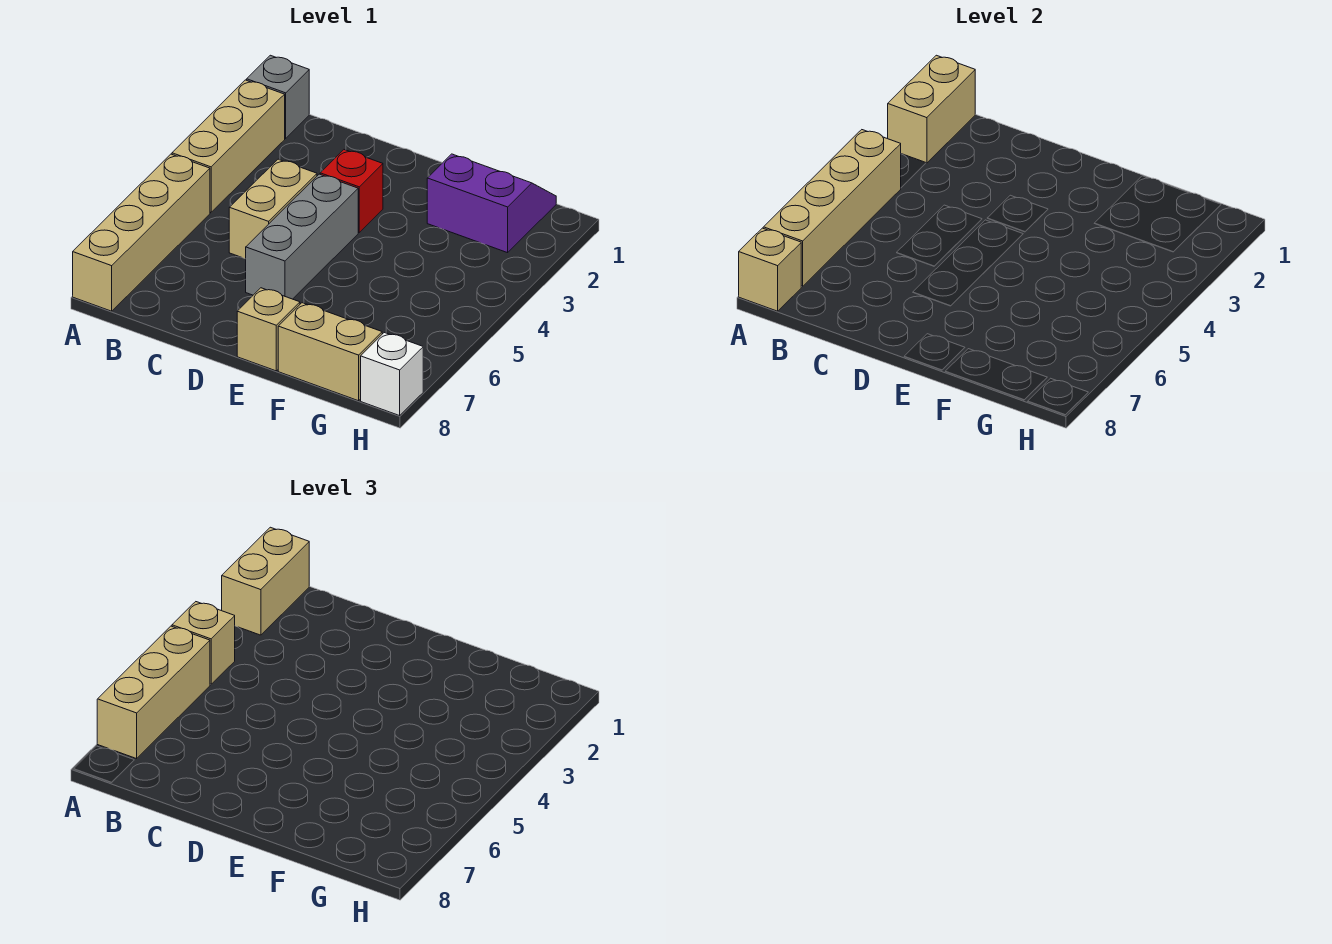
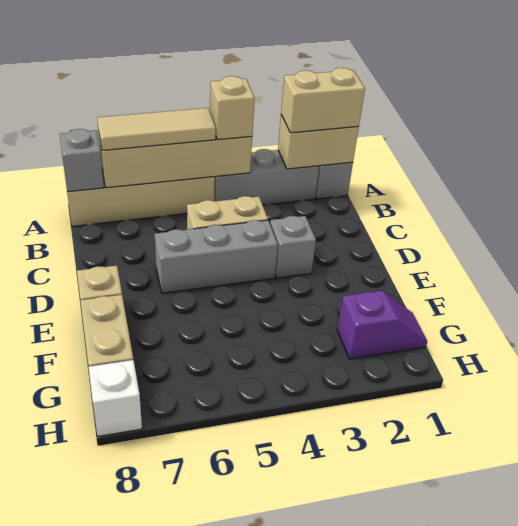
tan brick A2:A4 level 1 -> grey brick A2:A4 level 1
tan brick A5:A7 level 3 -> tan tile A5:A7 level 3
tan brick A8 level 2 -> grey brick A8 level 2
red brick D3 level 1 -> grey brick D3 level 1
purple slope F1:G2 level 1 top 2 -> purple slope G1:G2 level 1 top 2

